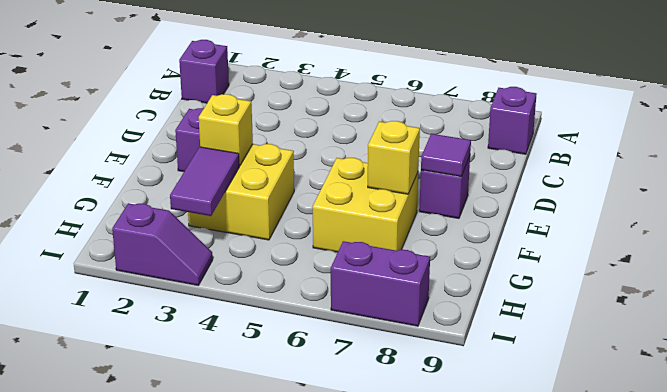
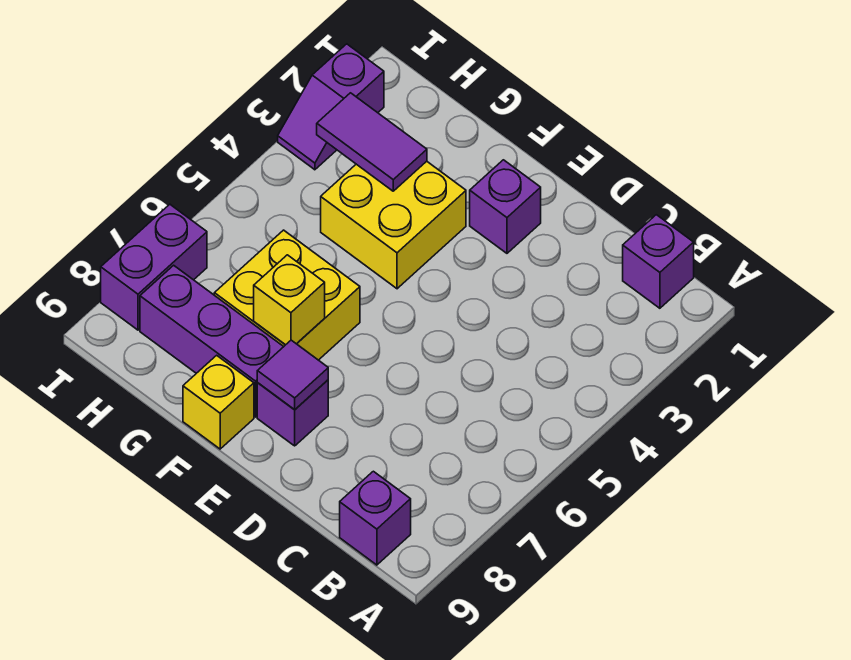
yellow brick F3 level 2 -> yellow brick F9 level 1
none -> purple brick F8:H8 level 1

